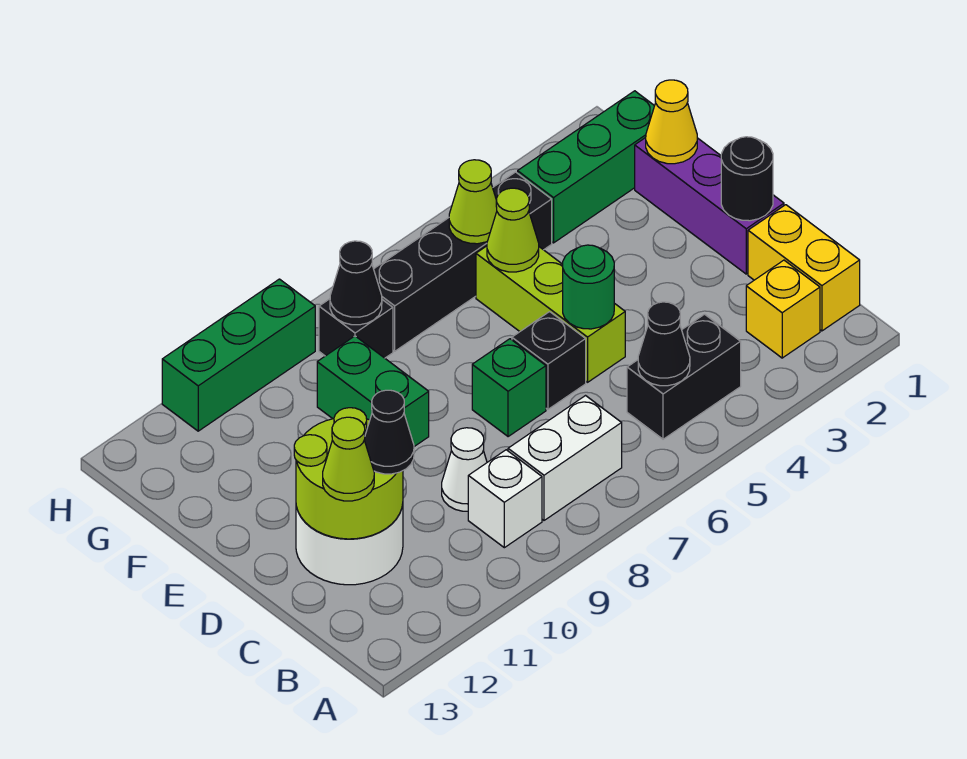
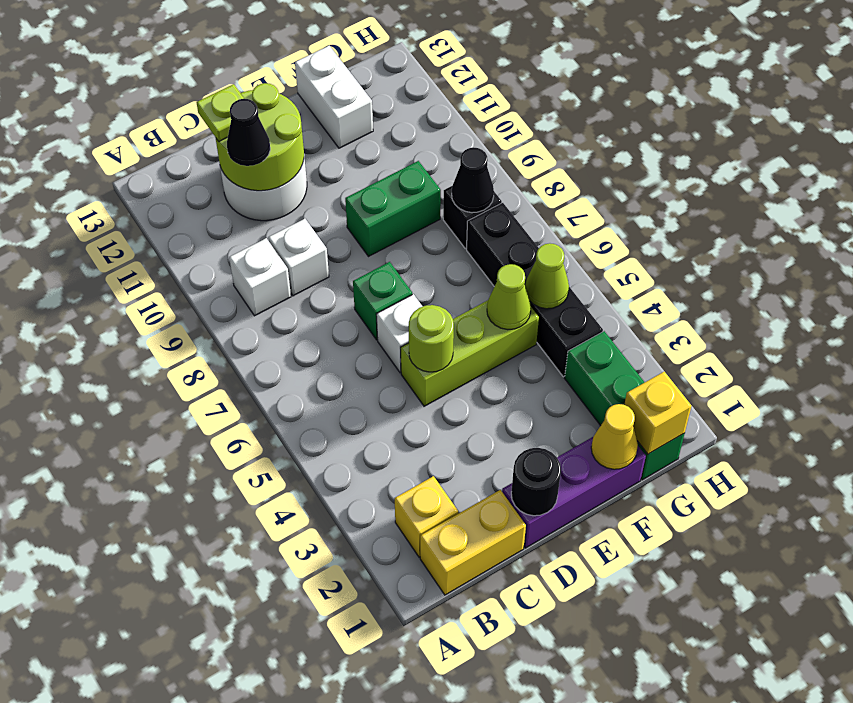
black brick B4:B5 level 1 -> none
black cone B5 level 2 -> none
white brick B7:B8 level 1 -> white brick F12:F13 level 1
white cone C9 level 1 -> white brick C9 level 1
lime cone C12 level 3 -> lime plate C12 level 3
green round brick D5 level 2 -> lime round brick D5 level 2
black brick D6 level 1 -> white brick D6 level 1
none -> yellow brick G1 level 2
green brick H9:H11 level 1 -> none

